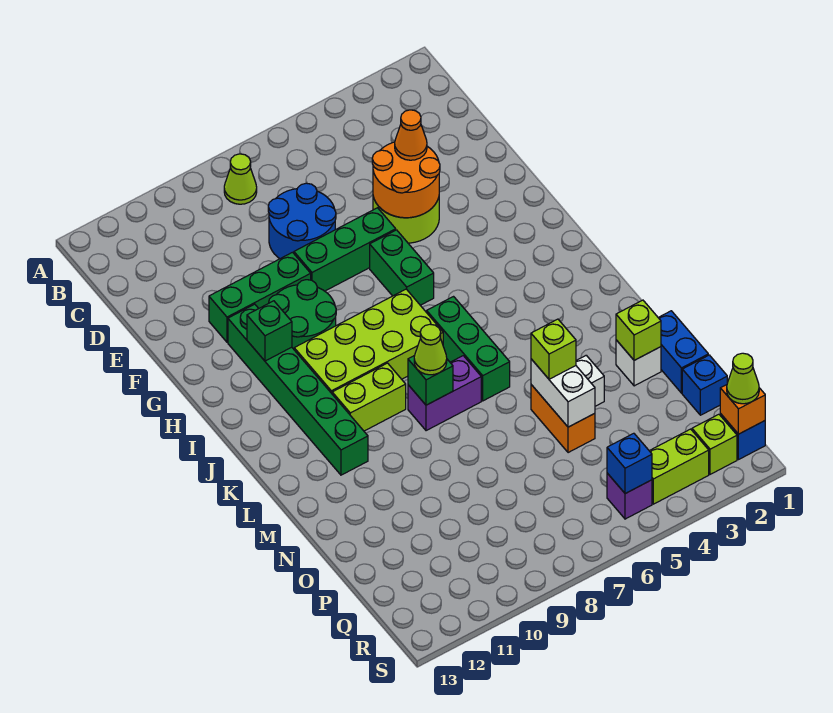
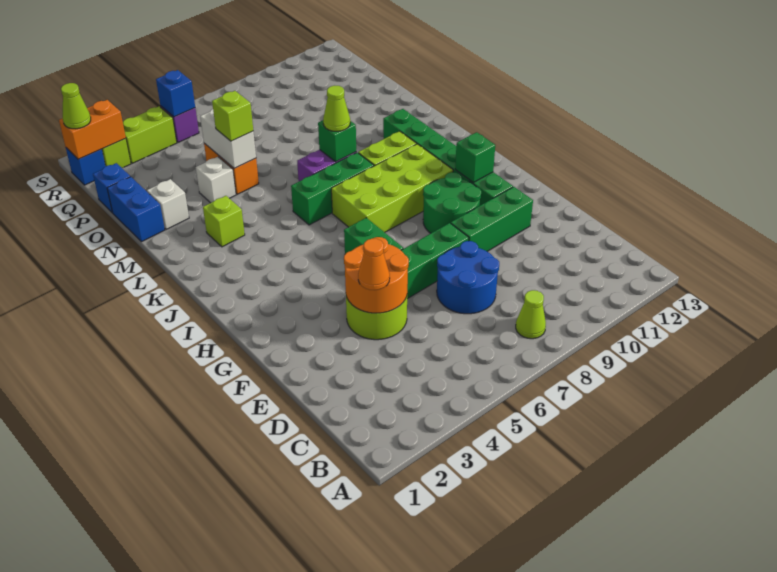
green brick J6:L6 level 1 -> green brick K6:K8 level 1
lime brick N2 level 2 -> lime brick L3 level 1
orange brick R1 level 2 -> orange brick R1:R2 level 2

